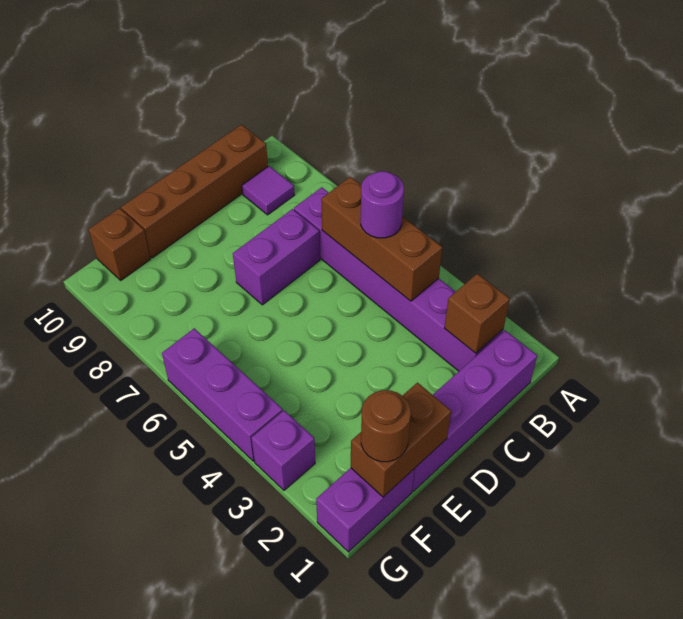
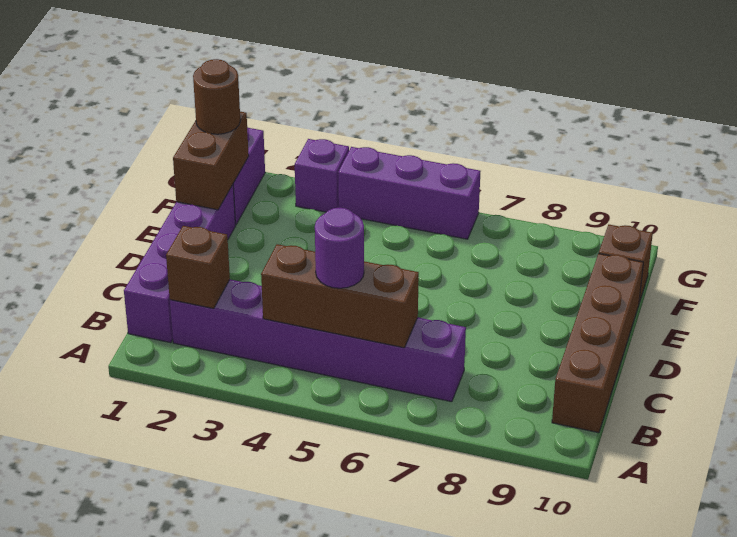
purple tile B9 level 1 -> none
purple brick C7:D7 level 1 -> none

